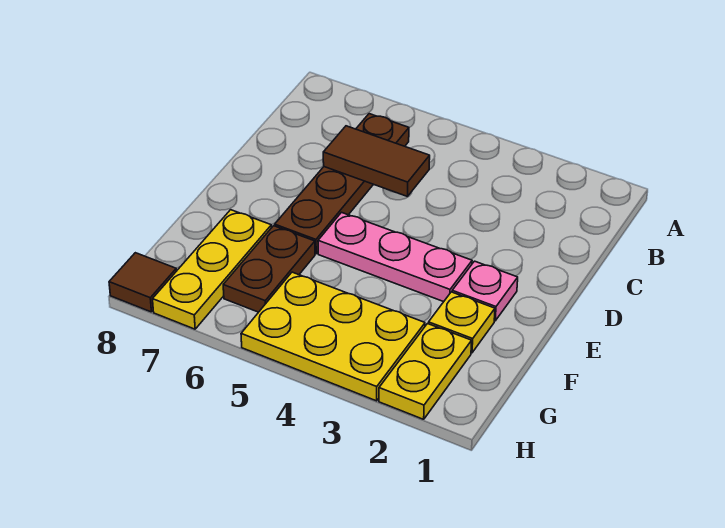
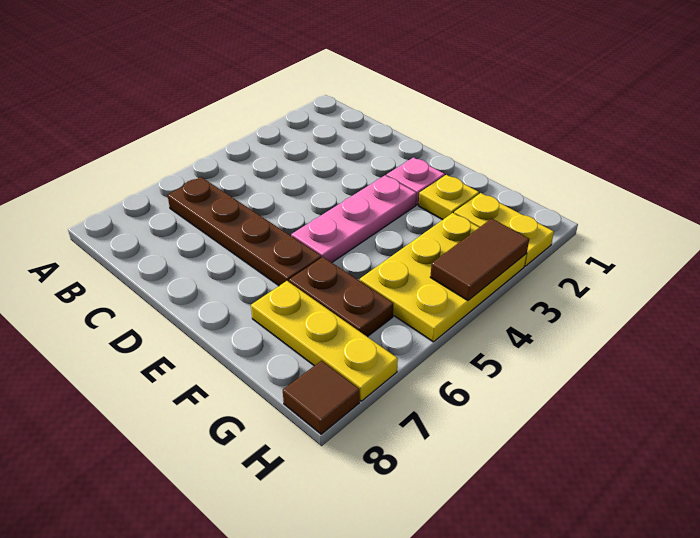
brown tile C5:C6 level 2 -> brown tile H3:H4 level 2

